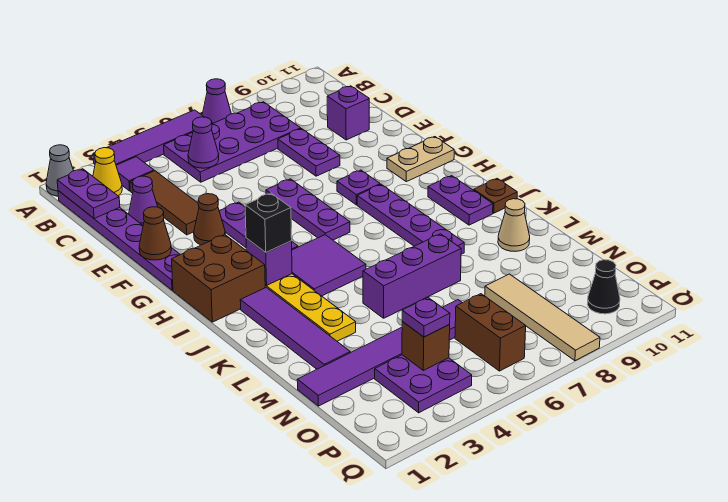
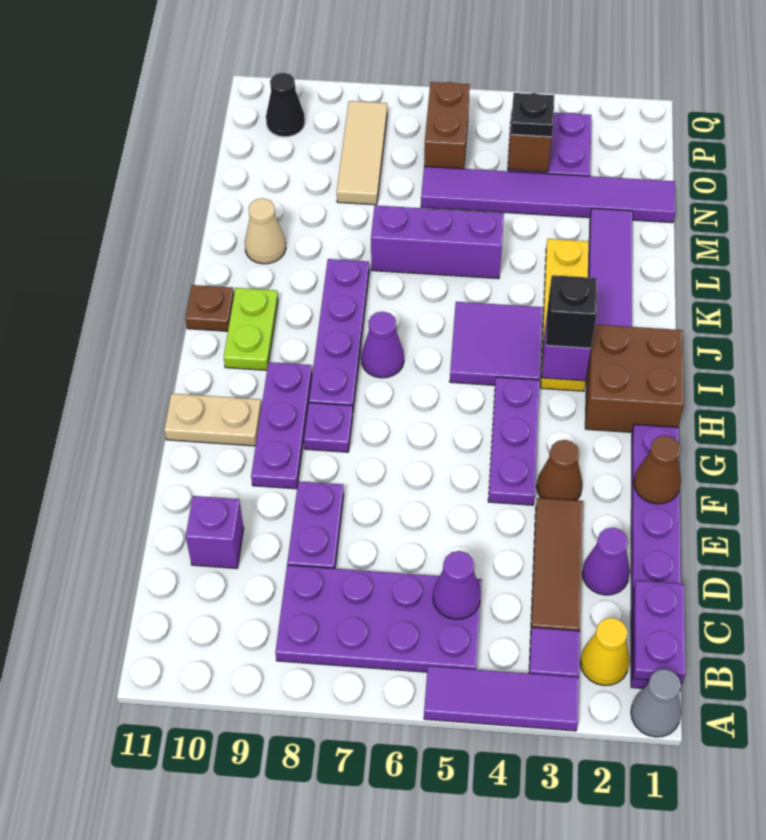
purple tile A3:A6 level 1 -> purple tile A3:A5 level 1
purple cone A7 level 1 -> purple cone I7 level 1
purple plate F6:H6 level 1 -> purple plate F9:H9 level 1
purple plate I10:J10 level 1 -> lime plate I10:J10 level 1
tan tile N8:Q8 level 1 -> tan tile N8:P8 level 1
purple plate O4 level 3 -> black plate O4 level 3

